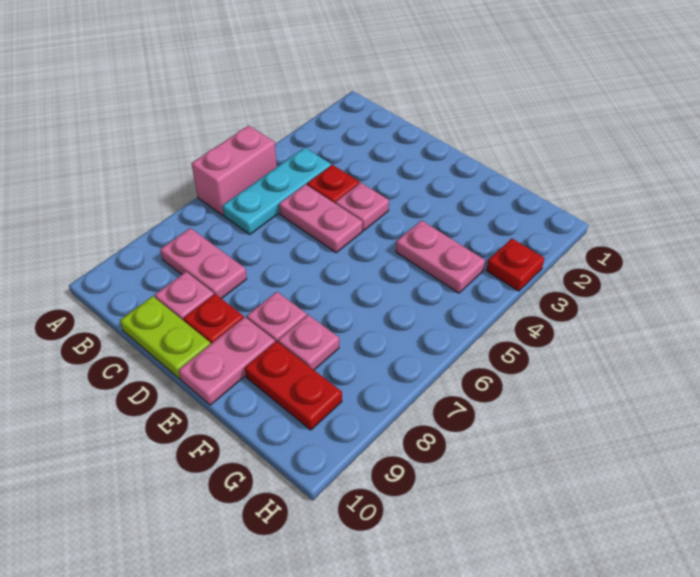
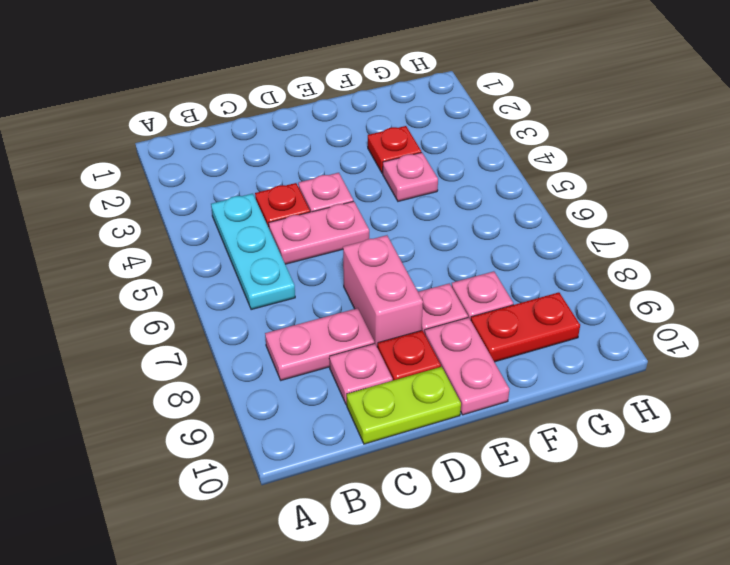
pink brick A5:A6 level 1 -> pink brick D7:D8 level 1
pink plate F4:G4 level 1 -> pink plate F4 level 1
red plate H3 level 1 -> red plate F3 level 1

